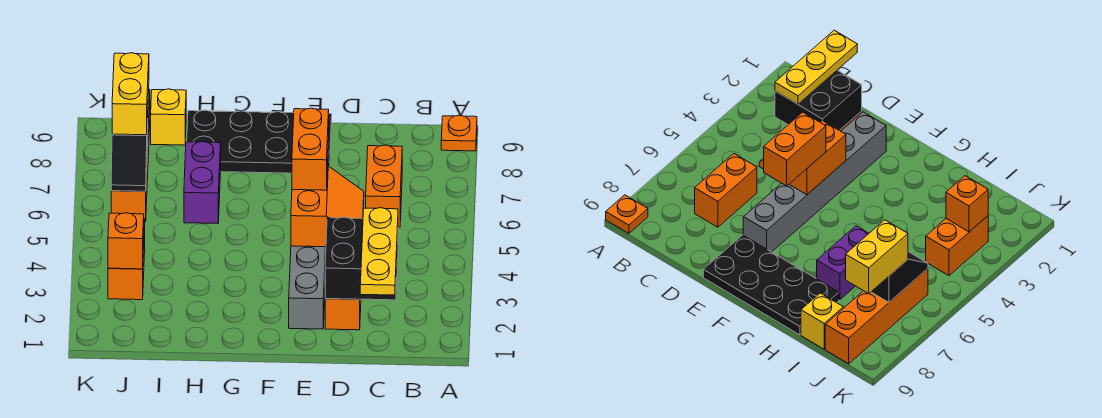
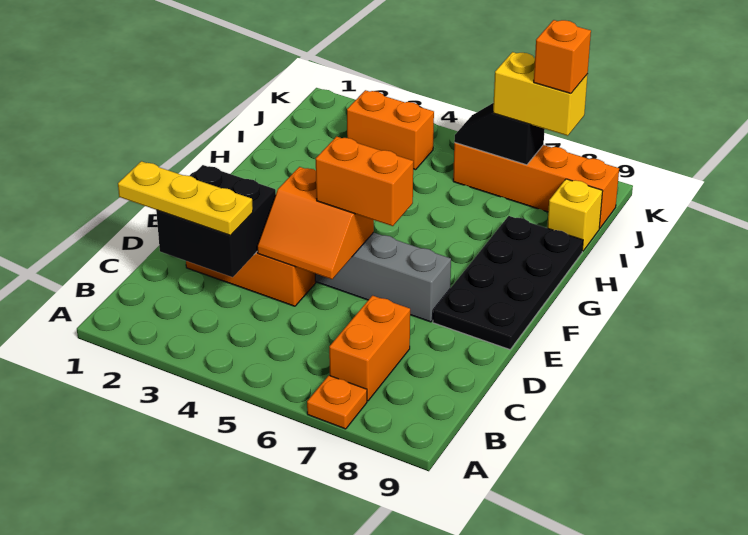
orange plate A9 level 1 -> orange plate A7 level 1
orange brick C6:C7 level 1 -> orange brick B7:C7 level 1
purple brick H6:H7 level 1 -> none
orange brick J3 level 2 -> orange brick J8 level 4

